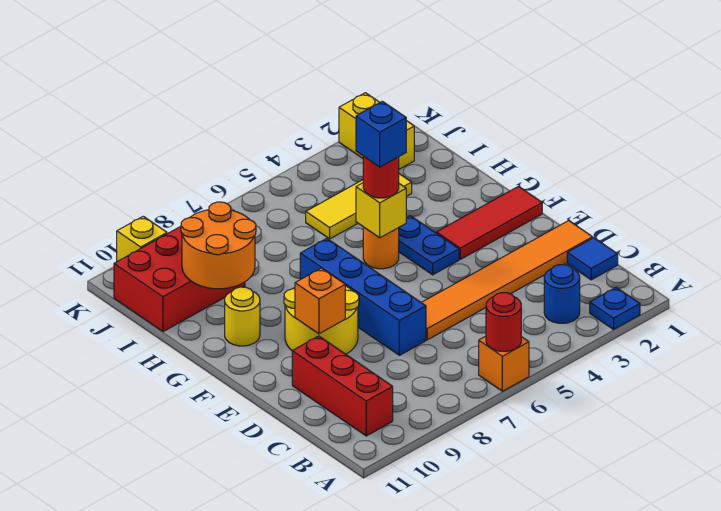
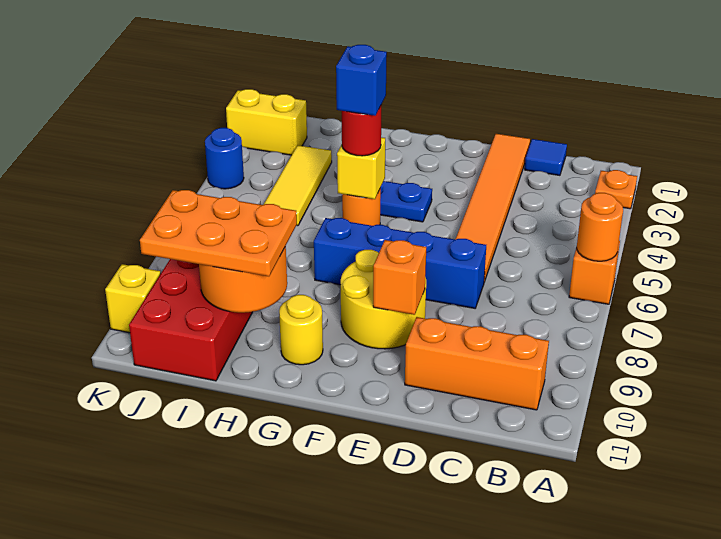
blue plate A2 level 1 -> orange plate A2 level 1
red round brick A6 level 2 -> orange round brick A6 level 2
blue round brick B3 level 1 -> blue round brick K4 level 1
red brick B10:D10 level 1 -> orange brick B10:D10 level 1
red tile F1:F3 level 1 -> none
none -> orange plate H9:J10 level 3

